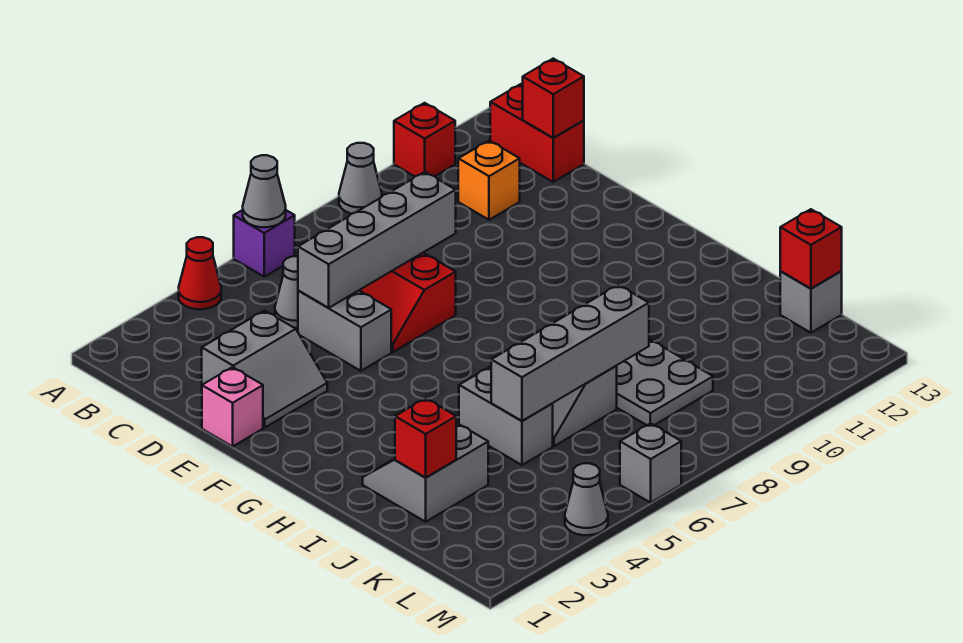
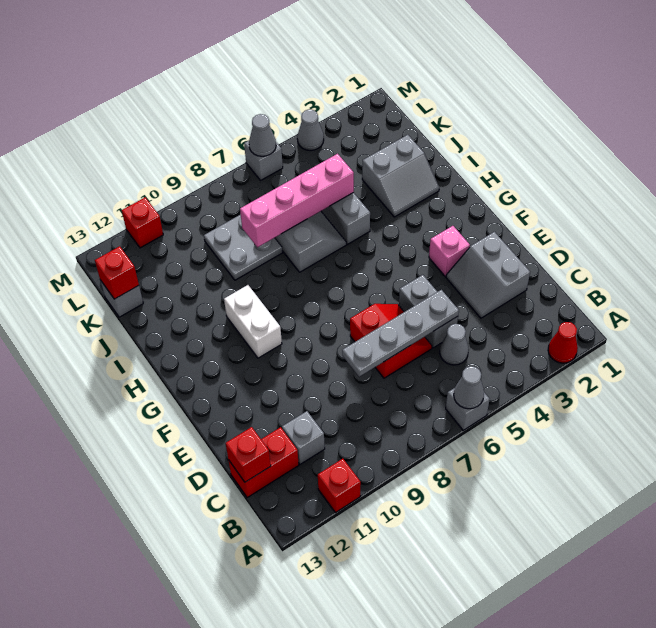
red cone A4 level 1 -> red cone A2 level 1
purple brick A6 level 1 -> grey brick A6 level 1
grey cone A9 level 1 -> grey cone M6 level 2
red brick B13:C13 level 1 -> red brick C12:C13 level 1
orange brick C11 level 1 -> grey brick C11 level 1
grey slope D2:E3 level 1 top D -> grey slope D2:E3 level 1 top 2
grey brick D5:D8 level 2 -> grey plate D5:D8 level 2
pink brick E1 level 1 -> pink brick F3 level 1
none -> white brick G10:H10 level 1
red brick J2 level 2 -> red brick M11 level 1
grey brick J5:J8 level 2 -> pink brick J5:J8 level 2

